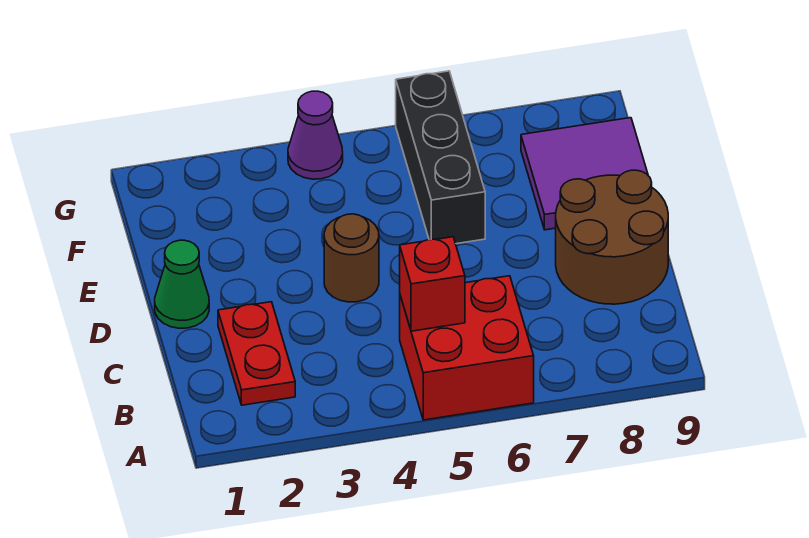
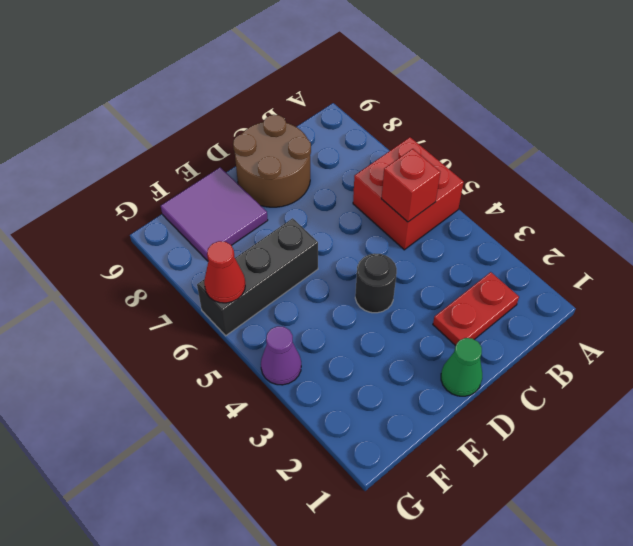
brown round brick D4 level 1 -> black round brick D4 level 1
none -> red cone G6 level 2

